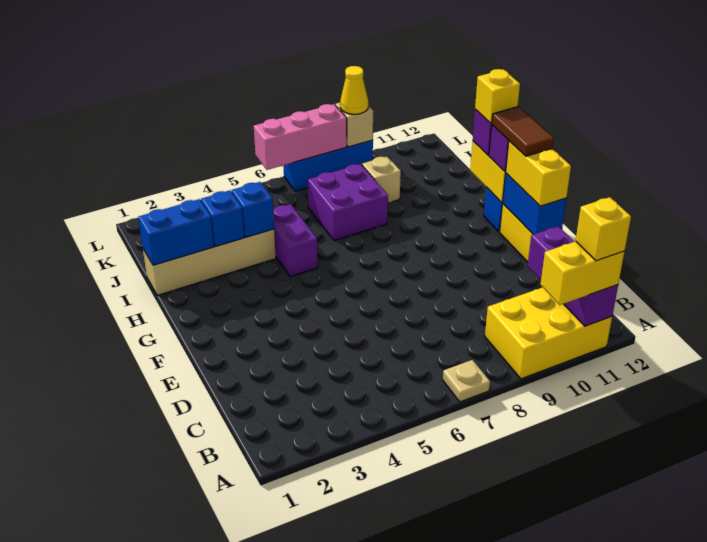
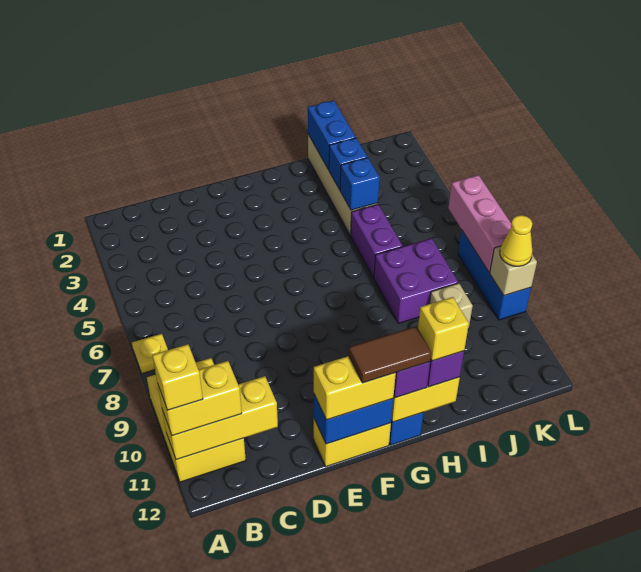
tan plate A7 level 1 -> yellow plate A7 level 1
yellow brick A10:A11 level 3 -> yellow brick A11:B11 level 3
purple brick A11:C11 level 2 -> yellow brick A11:C11 level 2
purple brick H5:I5 level 1 -> purple brick I5:I6 level 1

